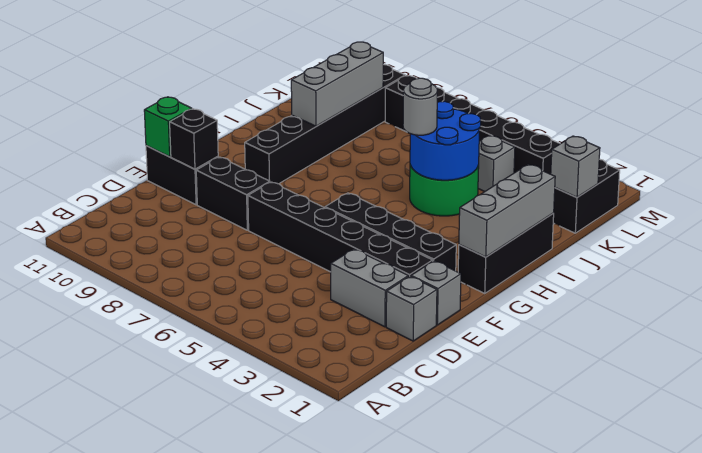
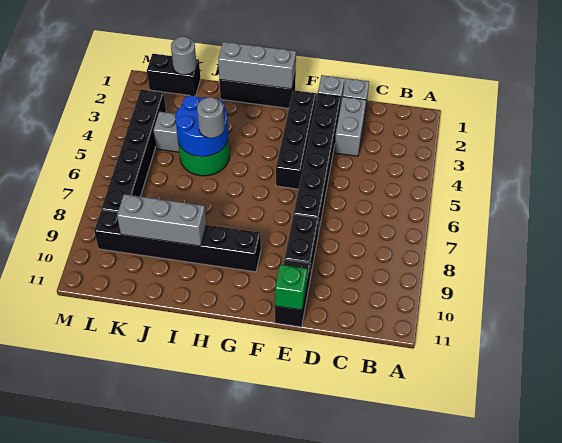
black brick E10 level 2 -> none
grey brick K1 level 2 -> grey round brick K1 level 2

